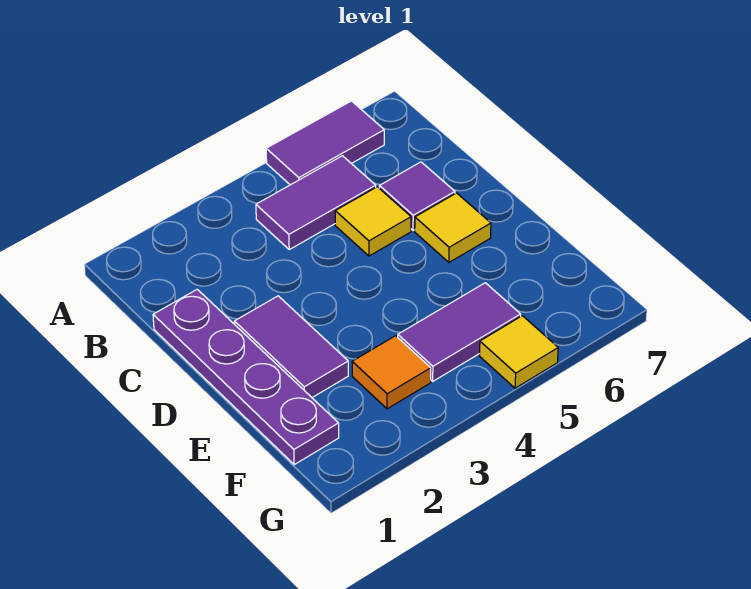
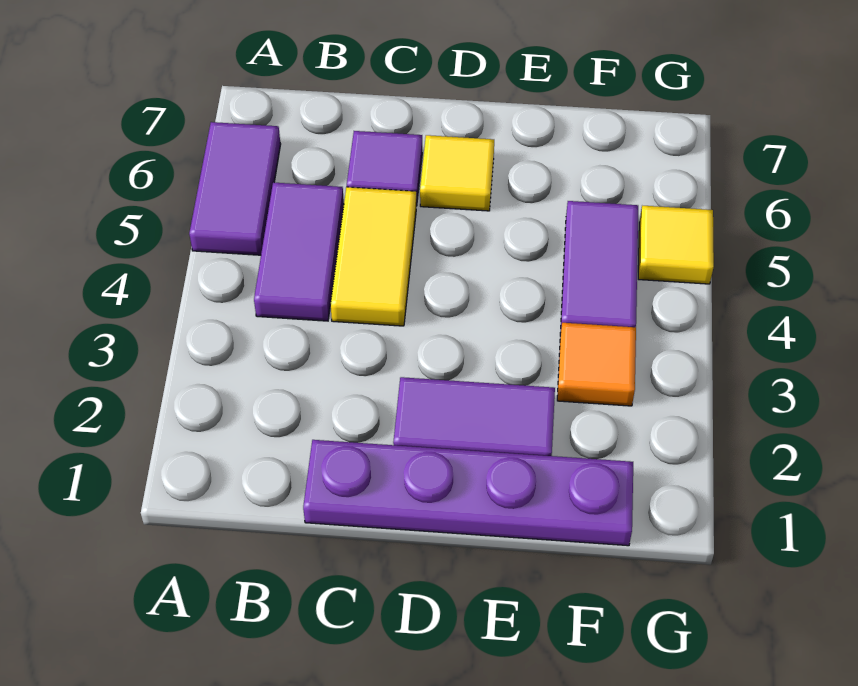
yellow tile C5 level 1 -> yellow tile C4:C5 level 1

